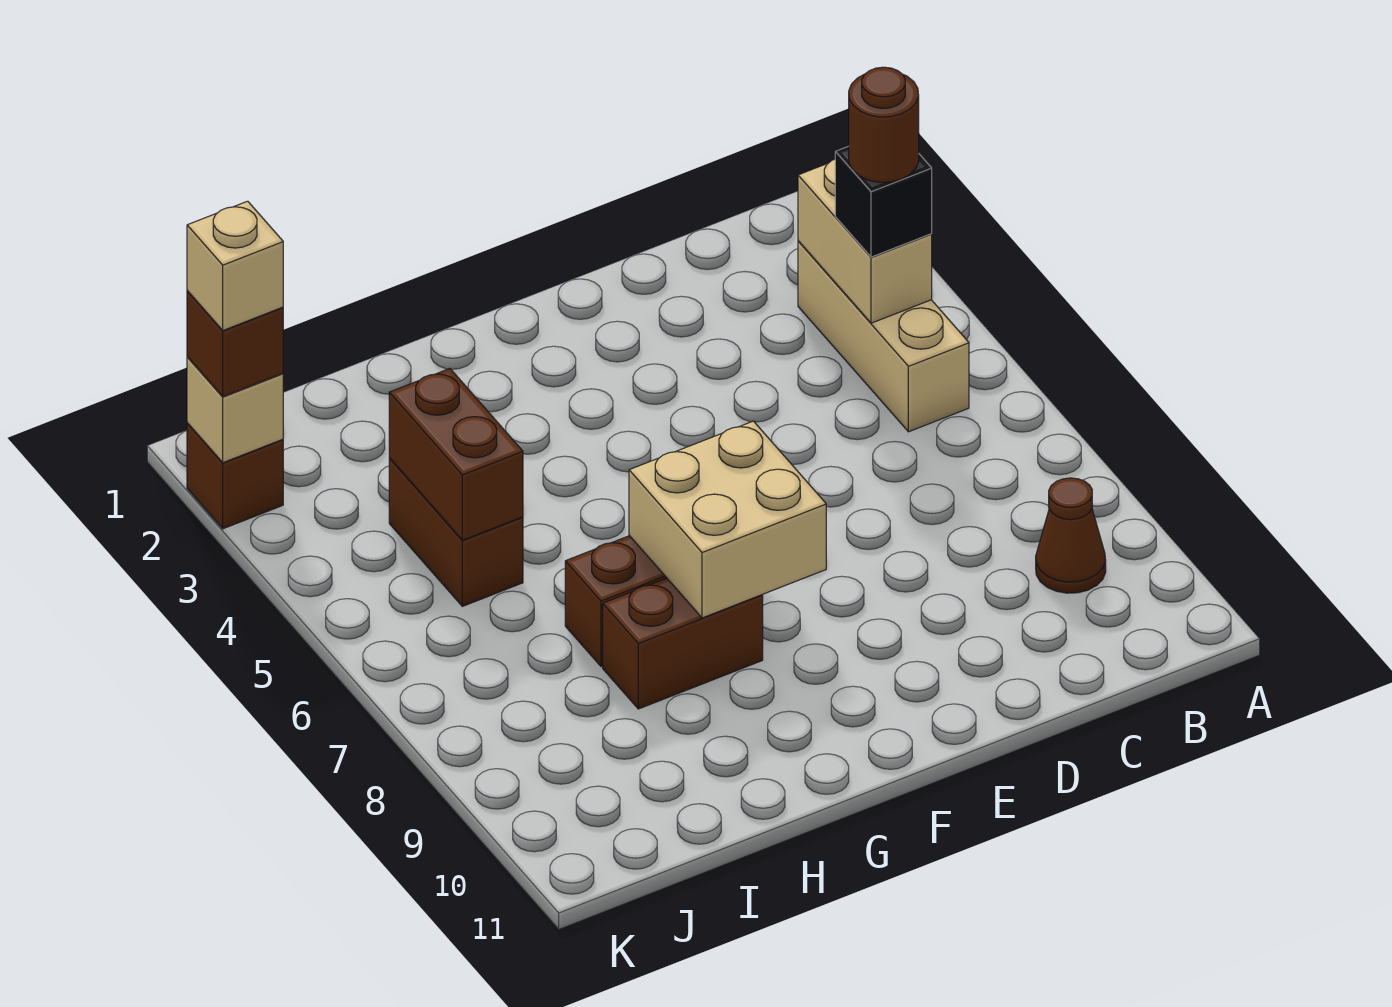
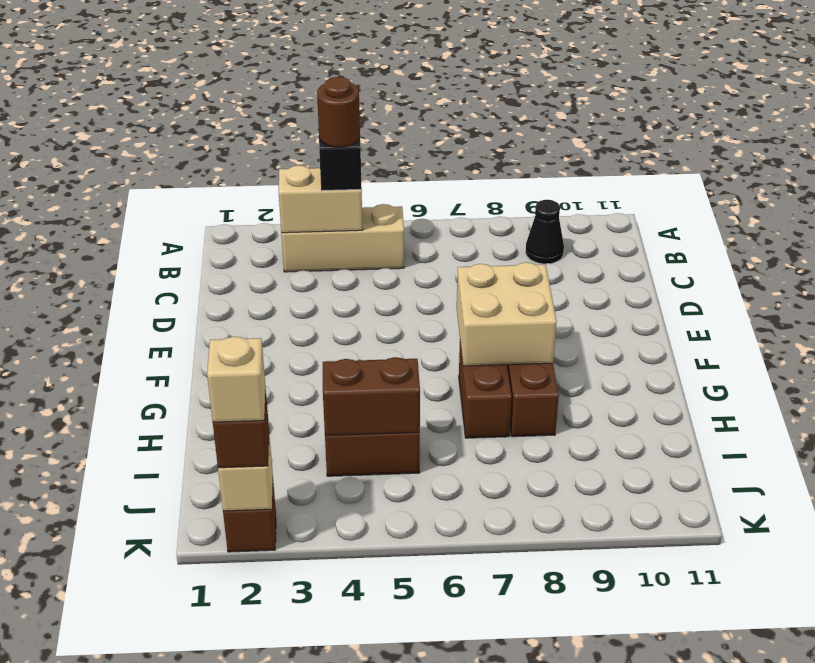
brown cone B9 level 1 -> black cone B9 level 1

